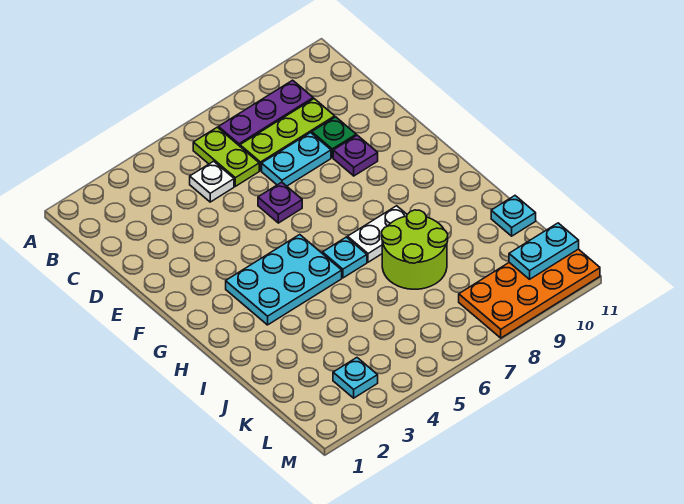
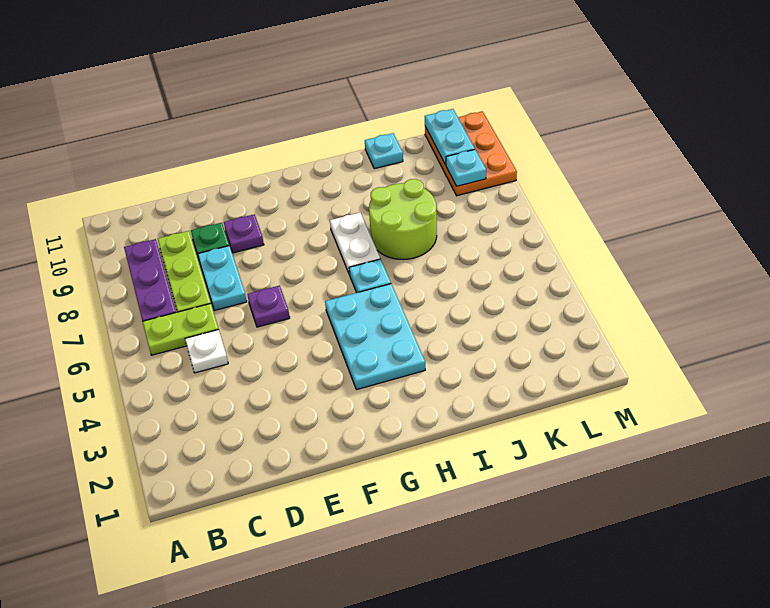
cyan plate L3 level 1 -> cyan plate L9 level 2
orange plate L8:M11 level 1 -> orange plate L9:M11 level 1

